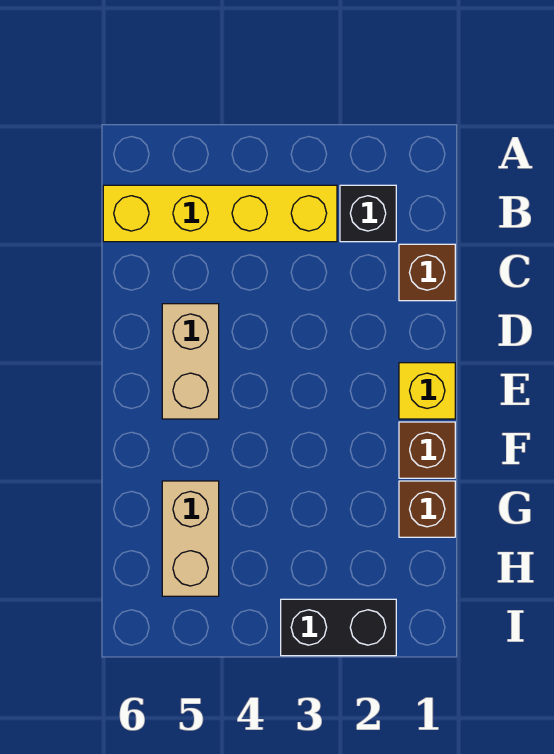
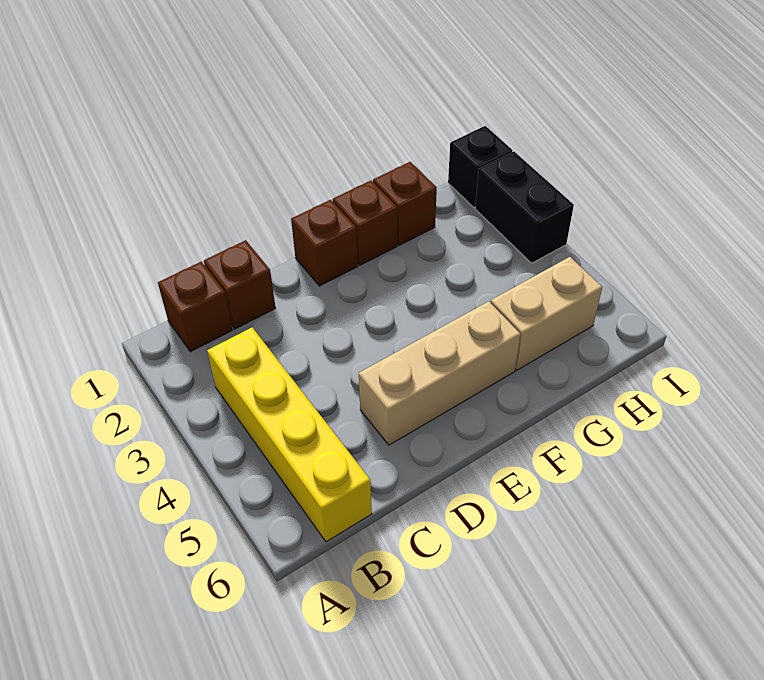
none -> brown brick B1 level 1
black brick B2 level 1 -> black brick I1 level 1
tan brick D5:E5 level 1 -> tan brick D5:F5 level 1
yellow brick E1 level 1 -> brown brick E1 level 1

